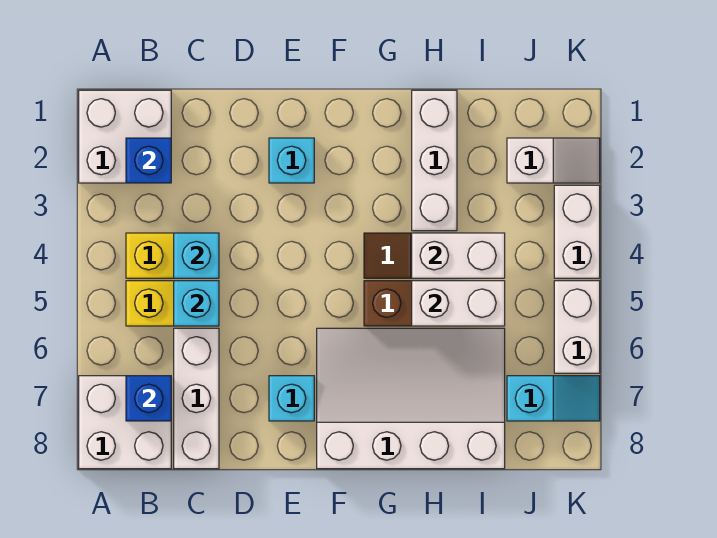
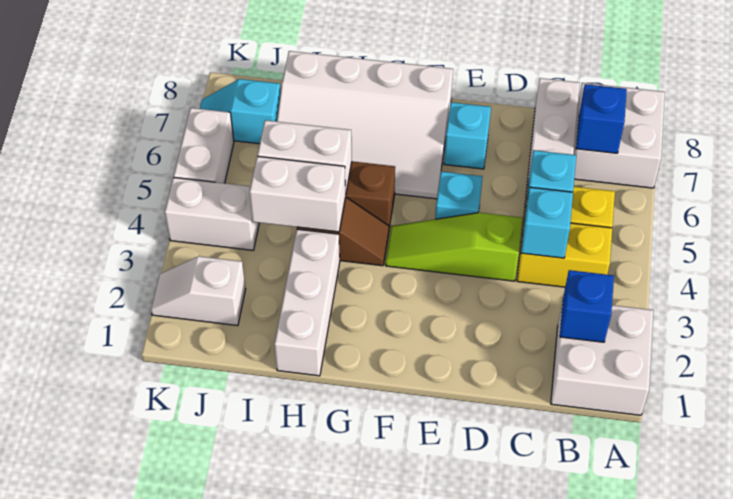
none -> lime slope D4:F4 level 1 top D
cyan brick E2 level 1 -> cyan brick E5 level 1
white brick K3:K4 level 1 -> white brick J4:K4 level 1

